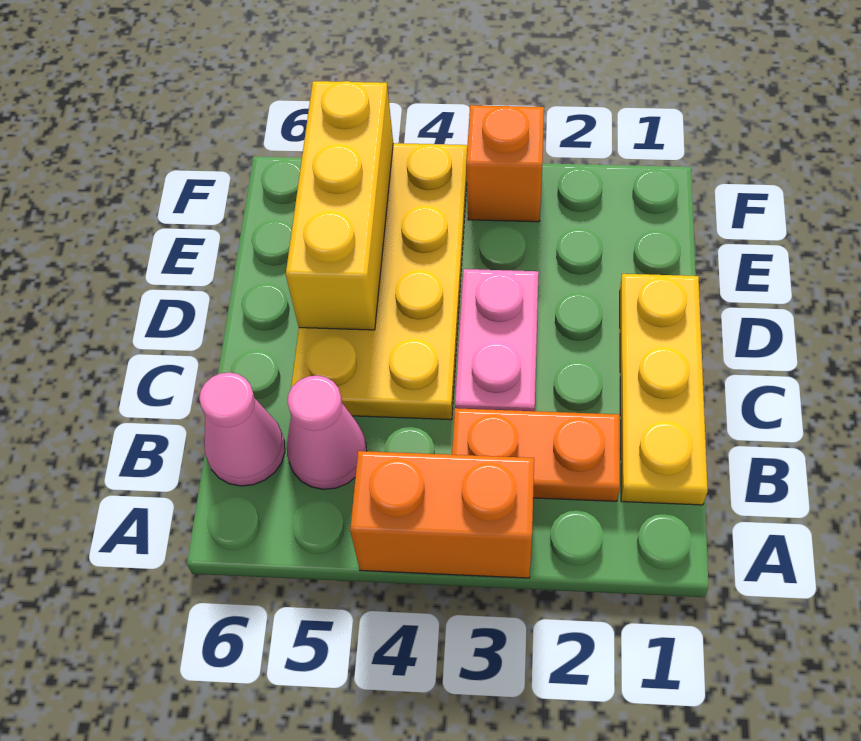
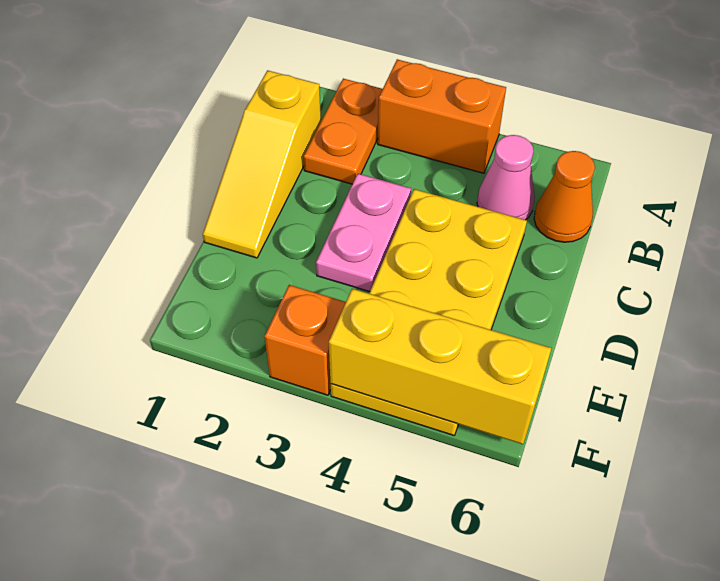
yellow plate B1:D1 level 1 -> yellow slope B1:D1 level 1 top B
orange plate B2:B3 level 1 -> orange plate A2:B2 level 1
pink cone B6 level 1 -> orange cone B6 level 1
yellow brick D5:F5 level 2 -> yellow brick F4:F6 level 2

